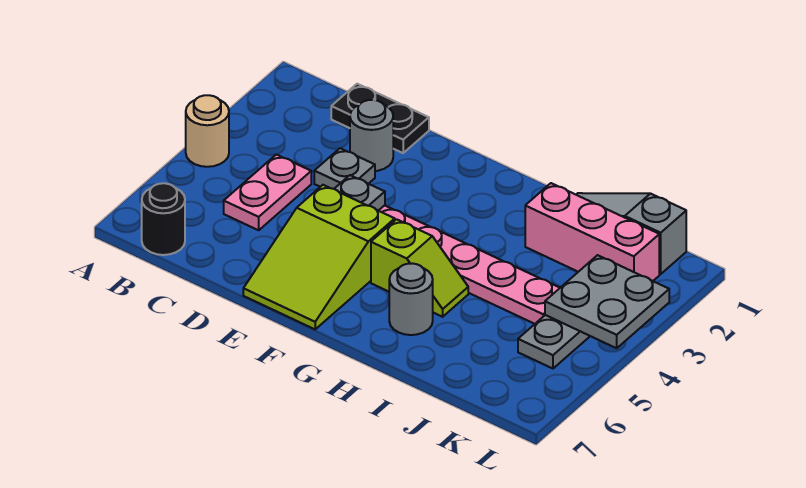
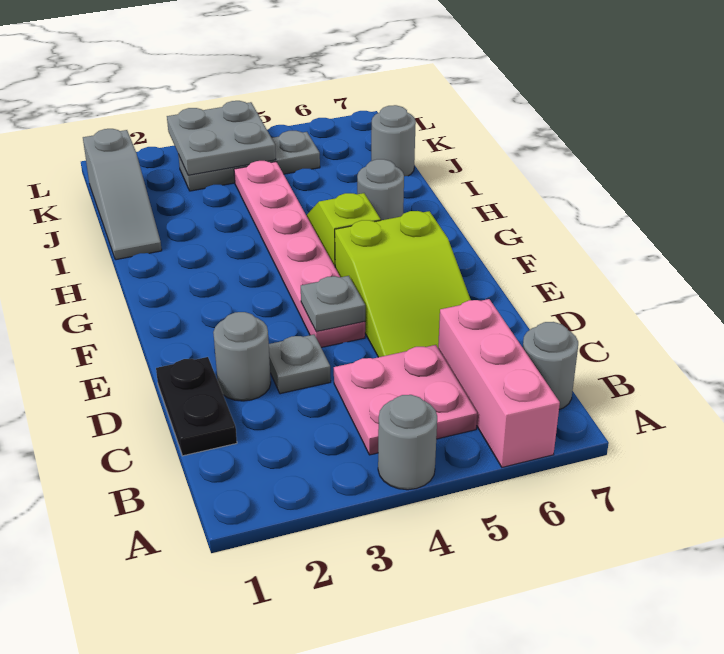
tan round brick A4 level 1 -> grey round brick A4 level 1
black round brick B7 level 1 -> grey round brick B7 level 1
pink plate C4:C5 level 1 -> pink plate B4:C5 level 1
lime slope E5:F7 level 1 top 5 -> lime slope D5:F6 level 1 top F
pink brick I2:K2 level 1 -> pink brick A6:C6 level 1
none -> grey round brick J7 level 1

